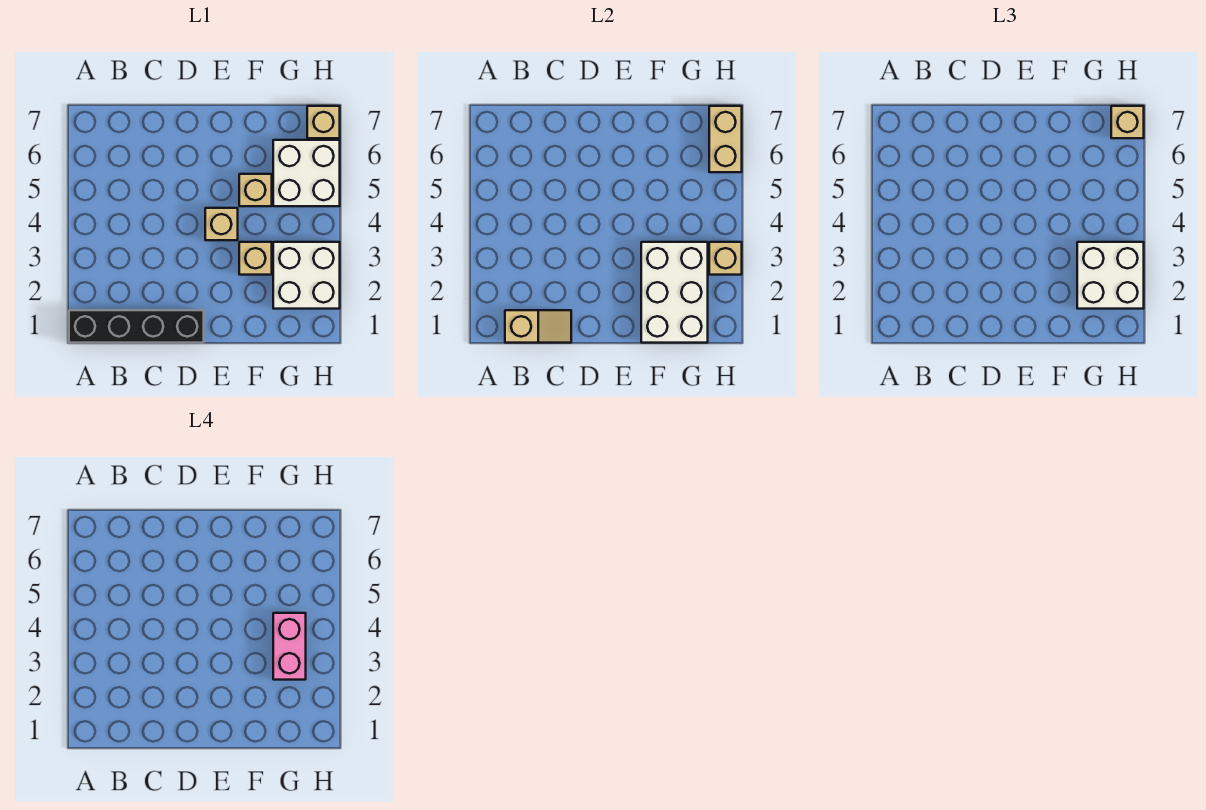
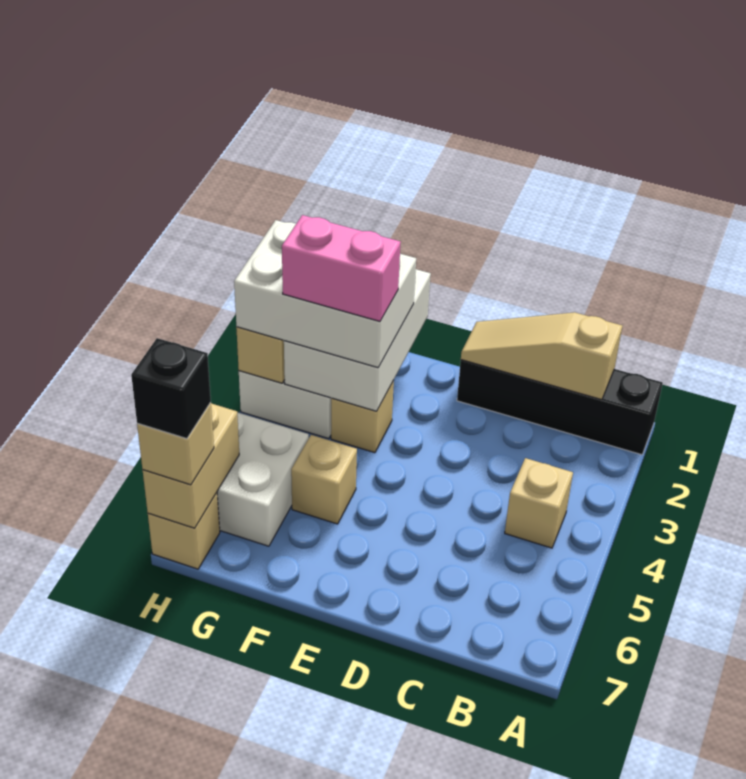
tan slope B1:C1 level 2 top B -> tan slope B1:D1 level 2 top B
tan brick E4 level 1 -> tan brick B4 level 1
white brick G2:H3 level 3 -> white brick F2:H3 level 3
pink brick G3:G4 level 4 -> pink brick F3:G3 level 4
none -> black brick H7 level 4

